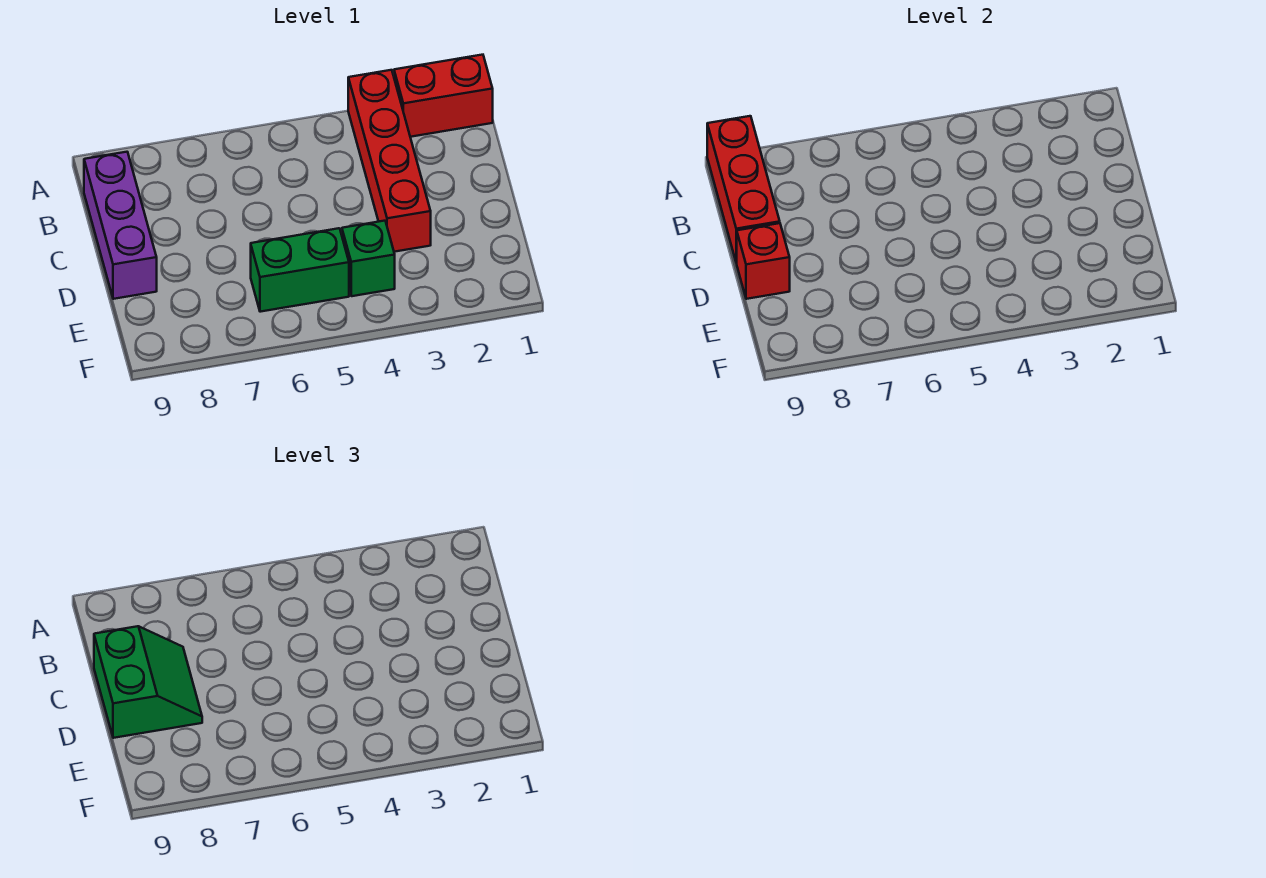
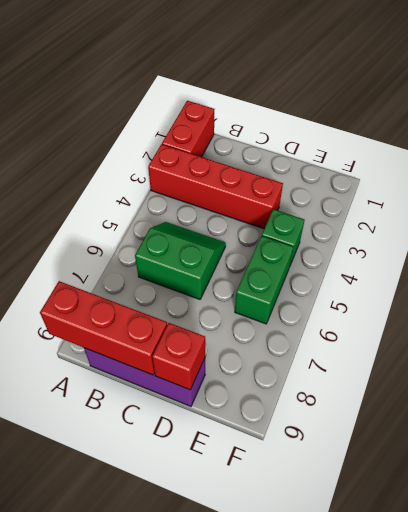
green slope C8:D9 level 3 top 9 -> green slope B5:C6 level 1 top 6

